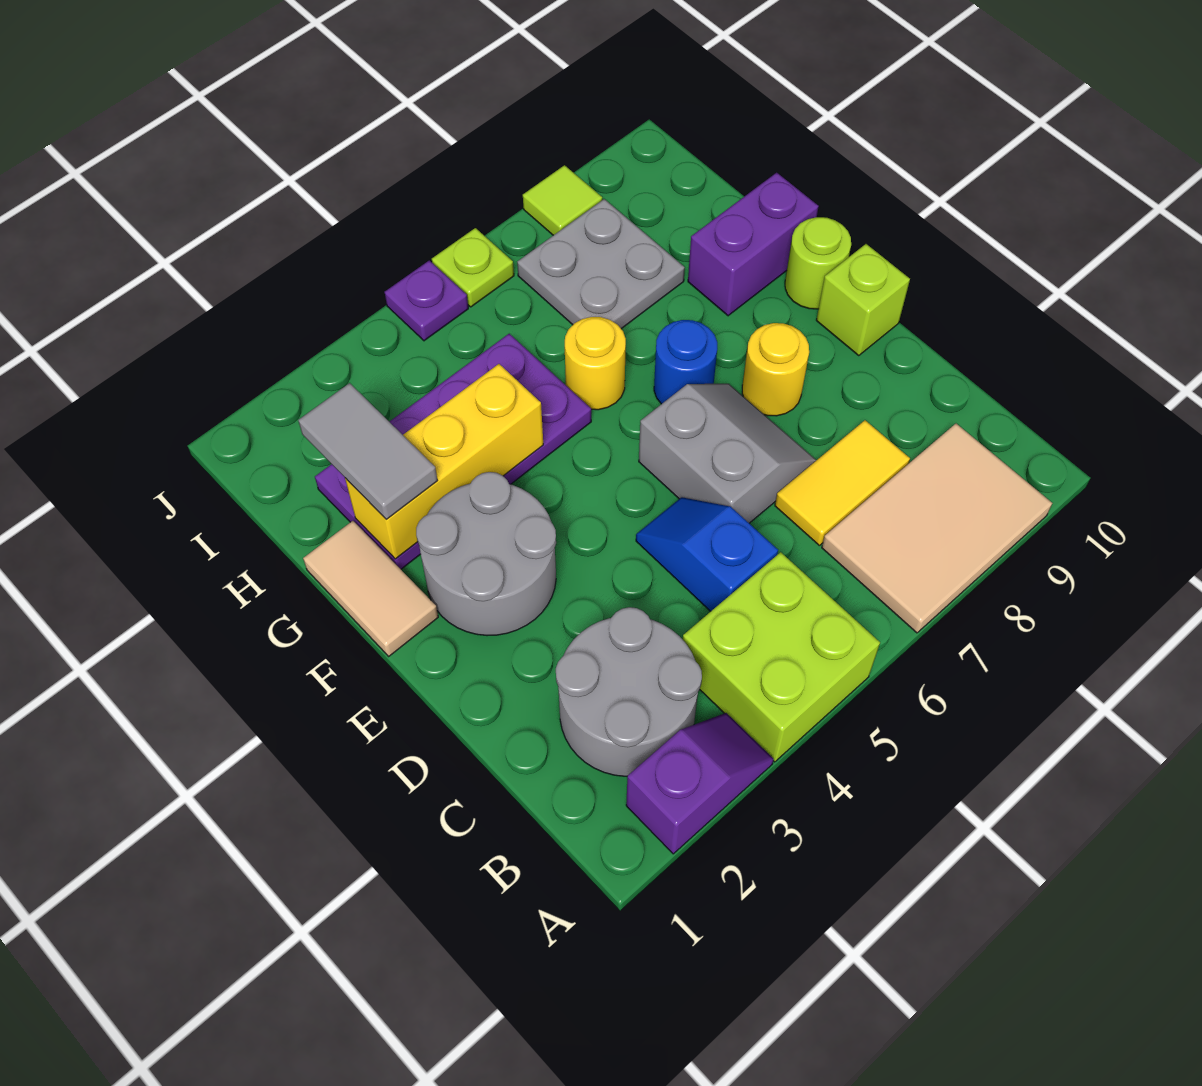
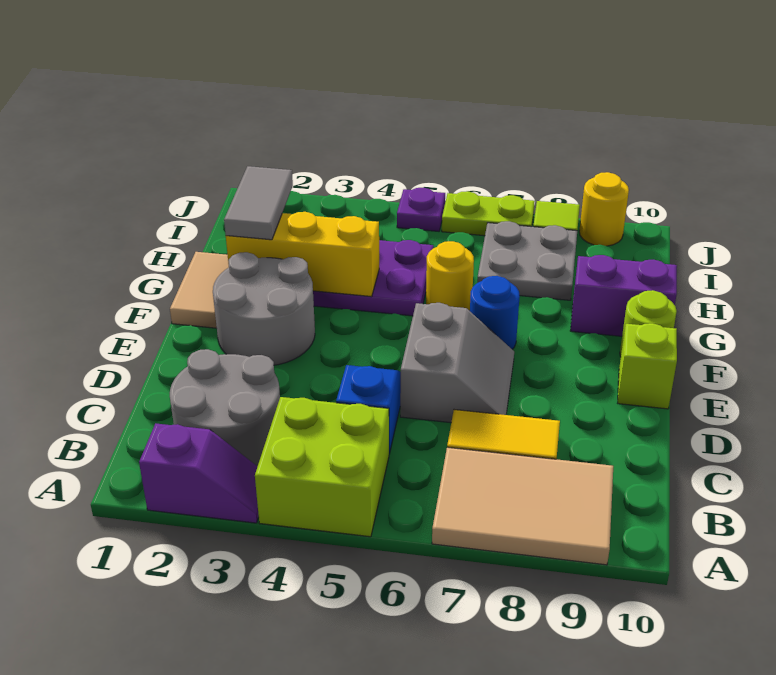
yellow round brick E8 level 1 -> yellow round brick J9 level 1
lime plate J6 level 1 -> lime plate J6:J7 level 1

